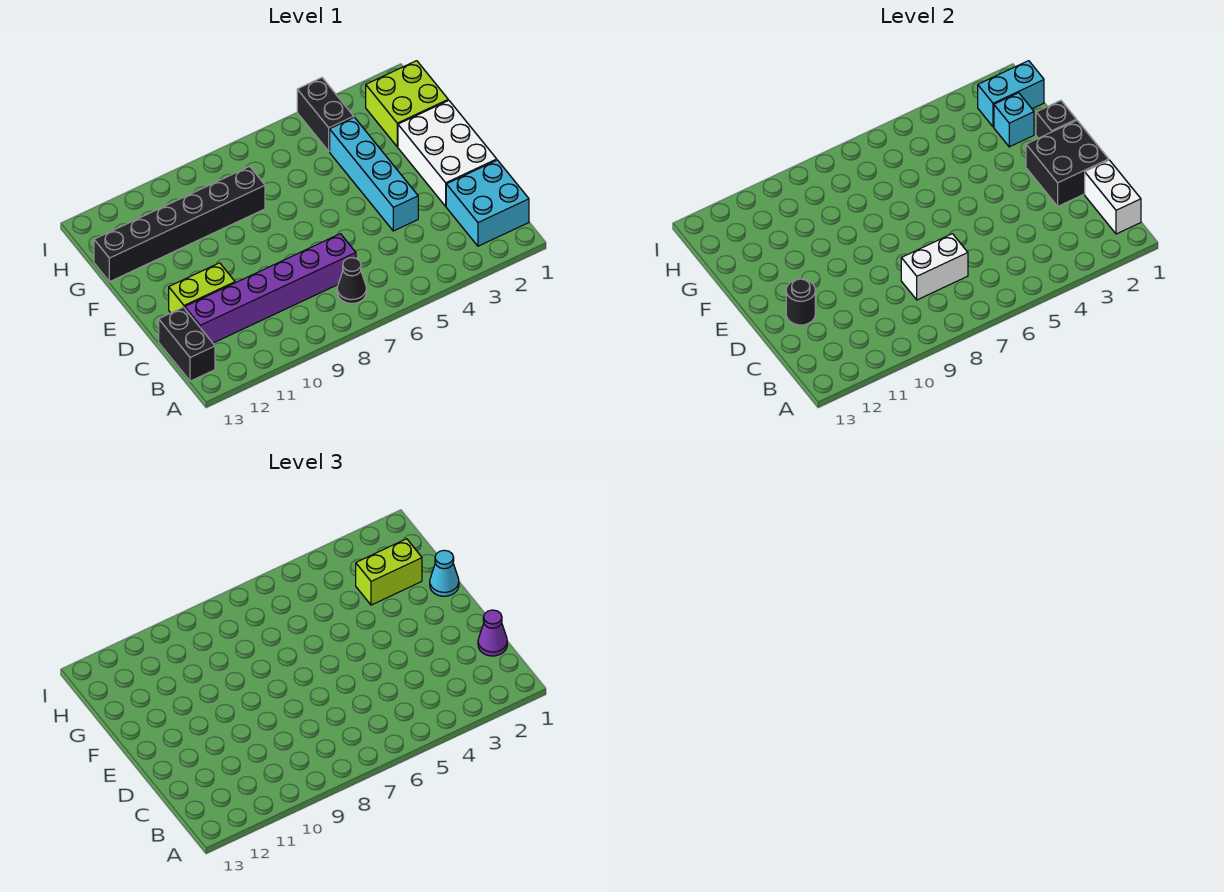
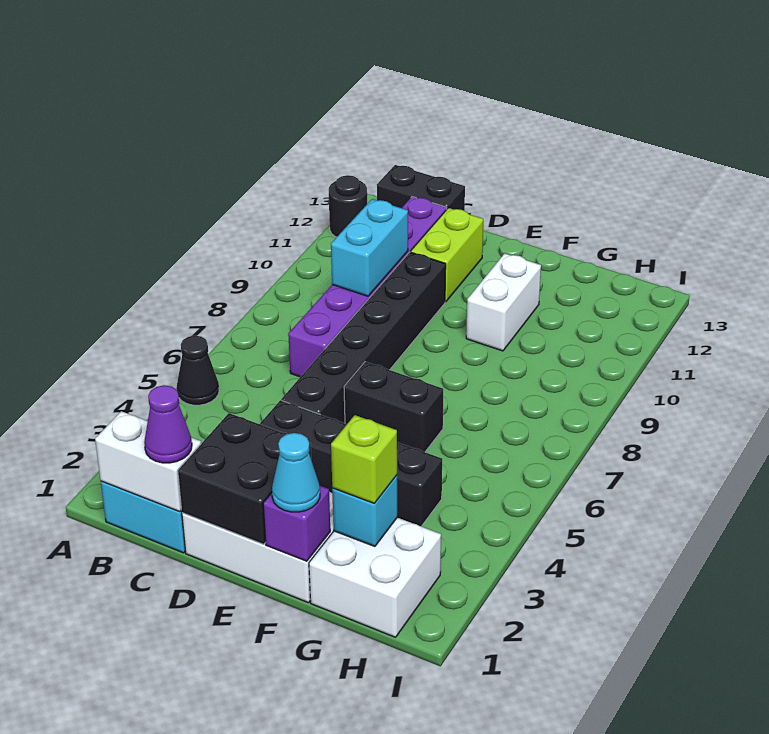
black cone B7 level 1 -> black cone A5 level 1
white brick C7:C8 level 2 -> white brick F10:F11 level 1
cyan brick D4:G4 level 1 -> black brick D4:G4 level 1
black round brick D12 level 2 -> black round brick A12 level 1
black brick F1 level 2 -> purple brick F1 level 2
lime brick G1:H2 level 1 -> white brick G1:H2 level 1
lime brick G2:G3 level 3 -> lime brick G2 level 3
black brick G8:G13 level 1 -> black brick D5:D10 level 1
cyan brick H1:H2 level 2 -> cyan brick C9:C10 level 2
black brick H4:I4 level 1 -> black brick E6:F6 level 1

